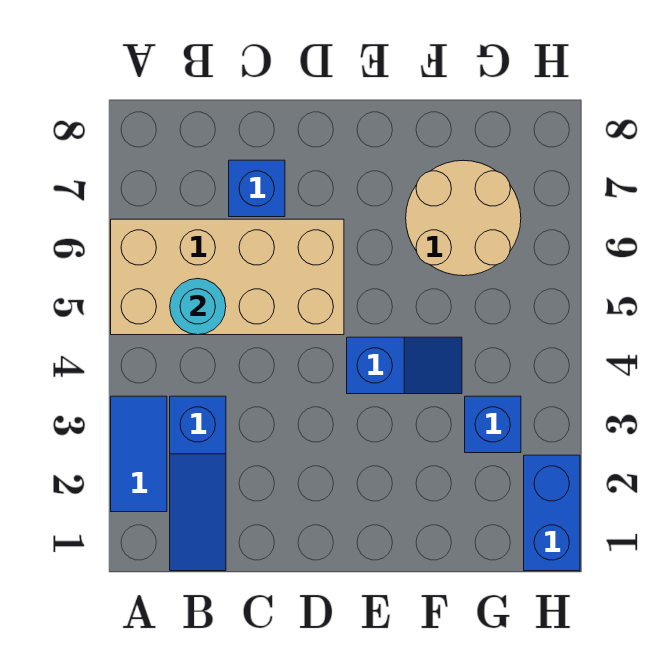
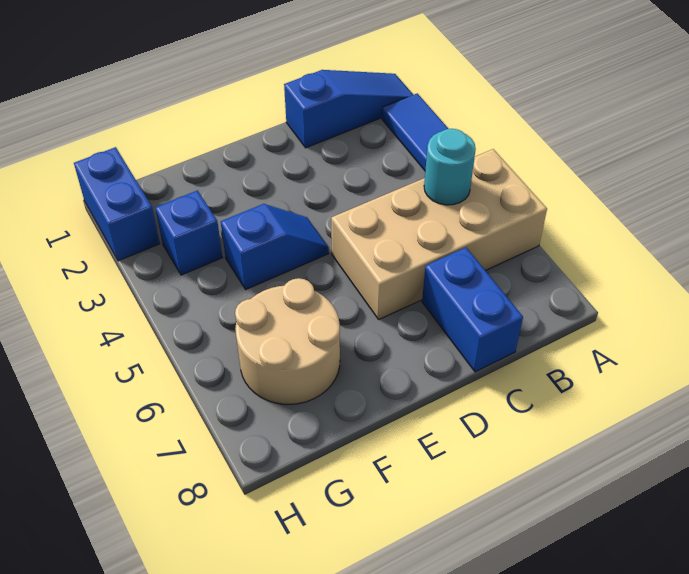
blue slope B1:B3 level 1 top 3 -> blue slope A1:C1 level 1 top C
blue brick C7 level 1 -> blue brick C7:C8 level 1
blue slope E4:F4 level 1 top E -> blue slope E4:F4 level 1 top F

